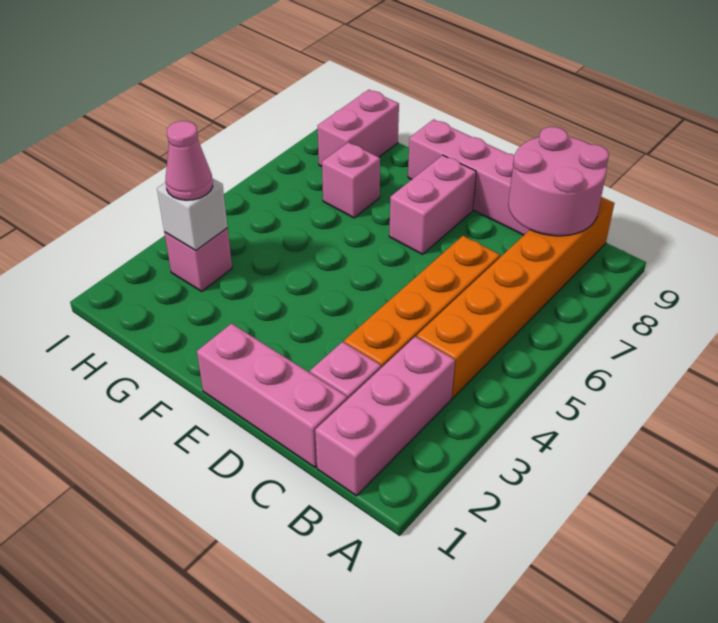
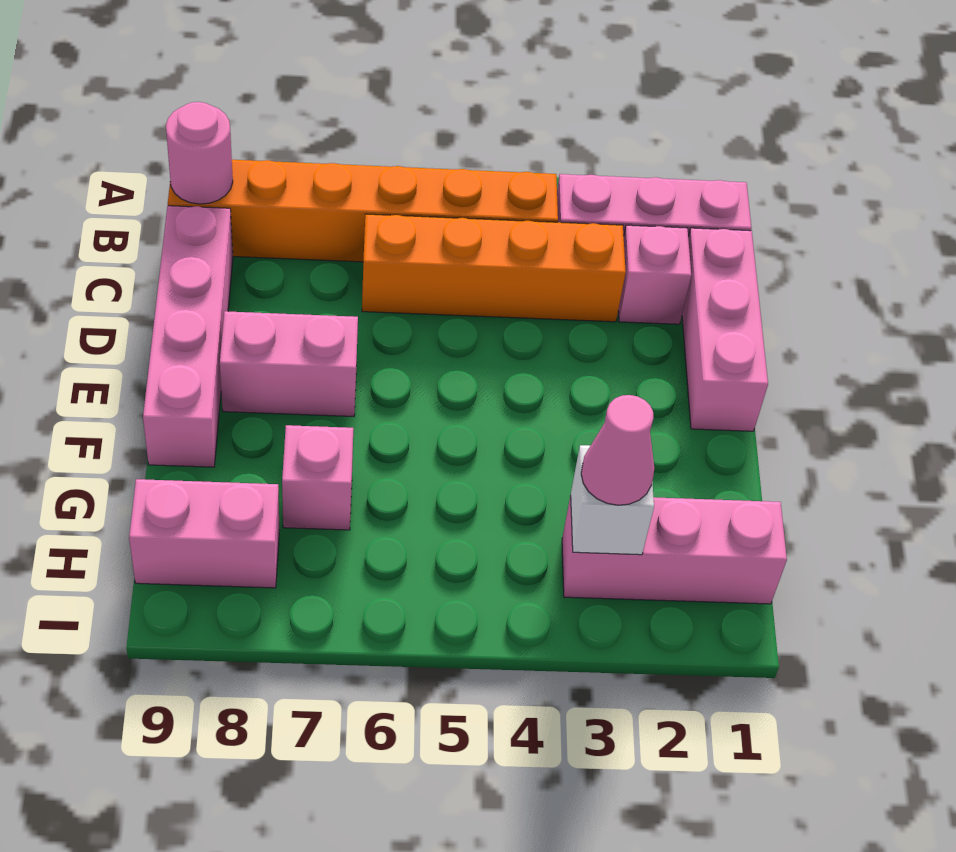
pink round brick B8:C9 level 2 -> pink round brick B9 level 2
pink brick H3 level 1 -> pink brick H1:H3 level 1

